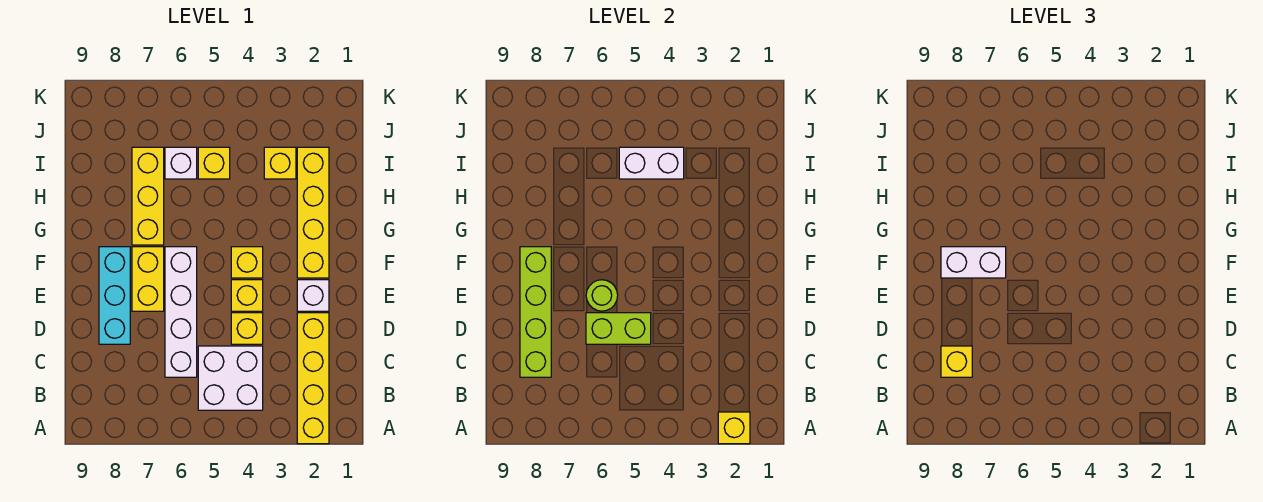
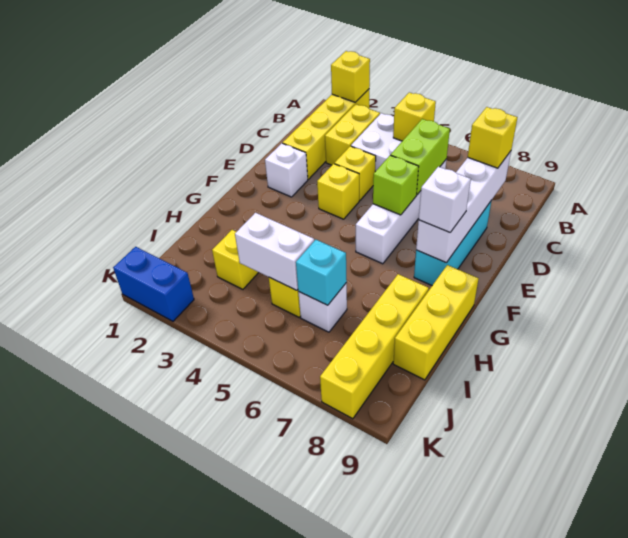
lime brick C8:F8 level 2 -> white brick C8:F8 level 2
lime brick D5:D6 level 2 -> lime brick C6:D6 level 2
lime round brick E6 level 2 -> lime brick E6 level 2
yellow brick E7:F7 level 1 -> yellow brick B3:C3 level 1
yellow brick F2:I2 level 1 -> yellow brick H8:K8 level 1
yellow brick F4 level 1 -> yellow brick B5 level 2
white brick F7:F8 level 3 -> white brick F8 level 3
yellow brick G7:I7 level 1 -> yellow brick G9:I9 level 1
none -> cyan brick I6 level 2
none -> blue brick K1:K2 level 1

